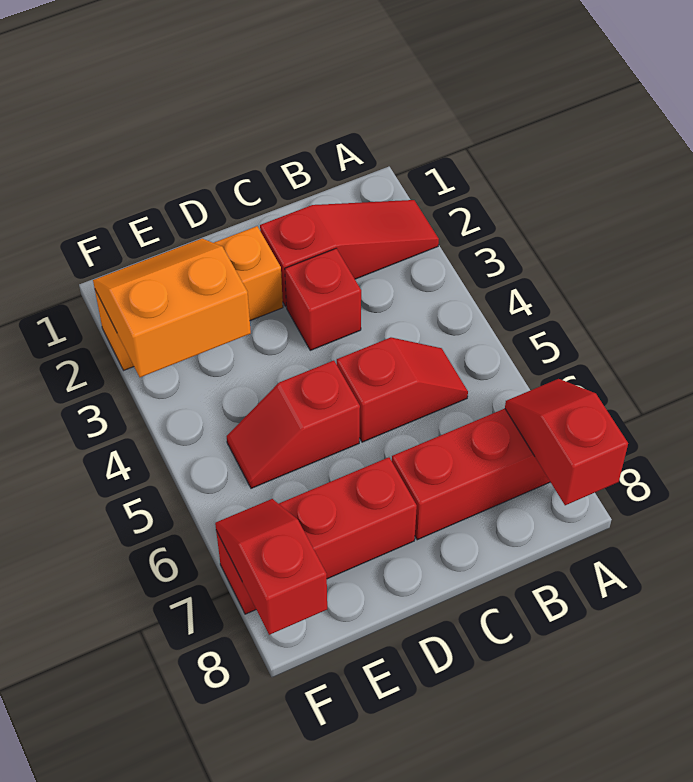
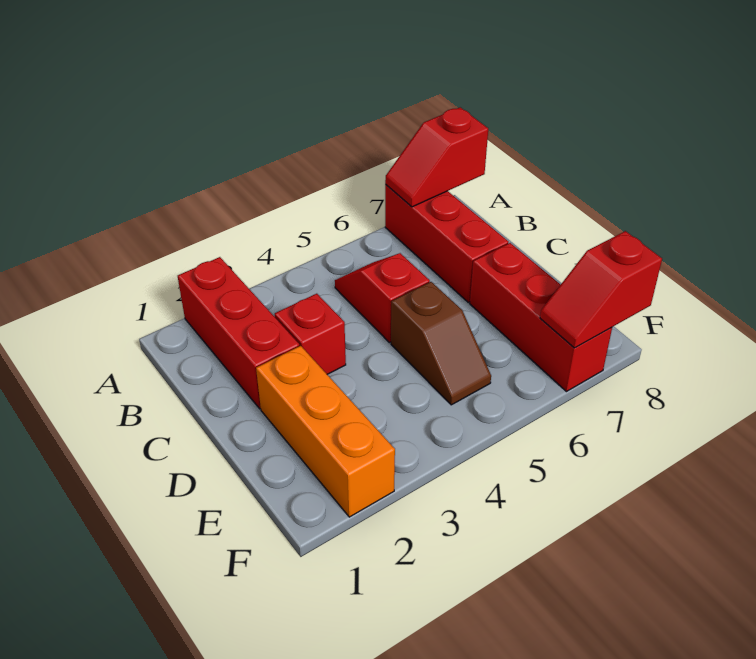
red slope A2:C2 level 1 top C -> red brick A2:C2 level 1
red slope D5:E5 level 1 top D -> brown slope D5:E5 level 1 top D
orange slope E2:F3 level 2 top 3 -> none

